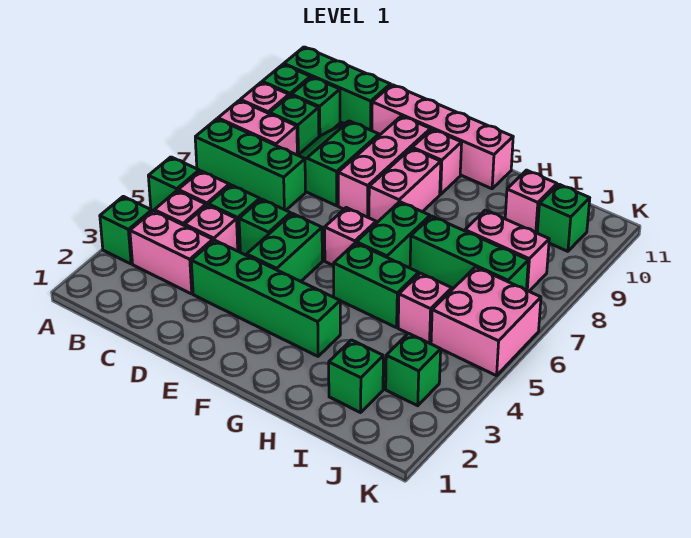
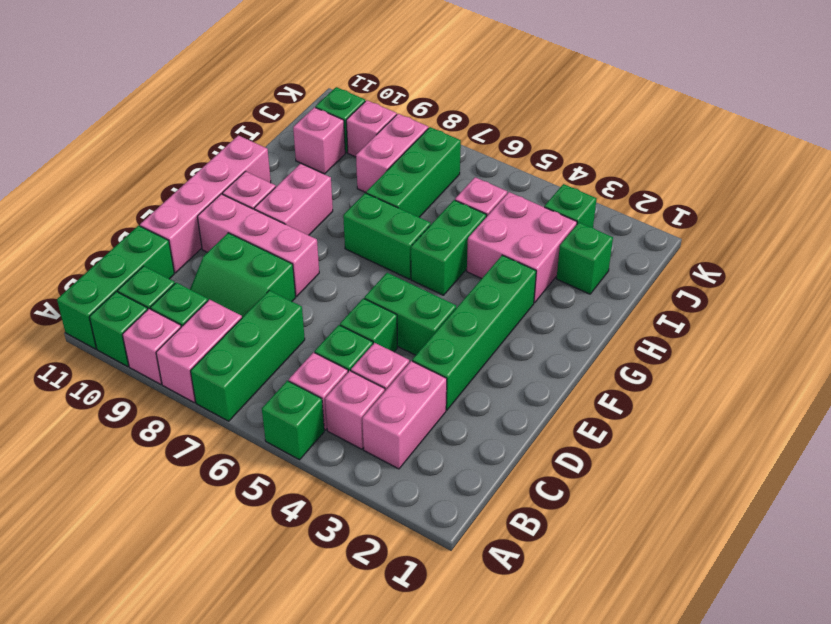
green brick A3 level 1 -> none
pink brick F6 level 1 -> pink brick J9 level 1
pink brick F8:F9 level 1 -> pink brick F9:G9 level 1
pink brick J5:K6 level 1 -> pink brick H3:I4 level 1

